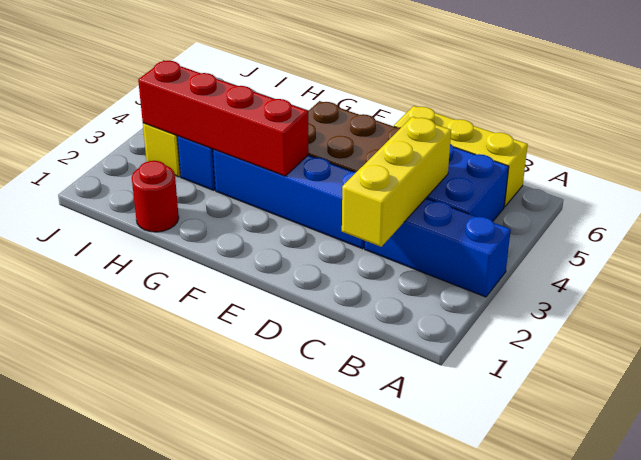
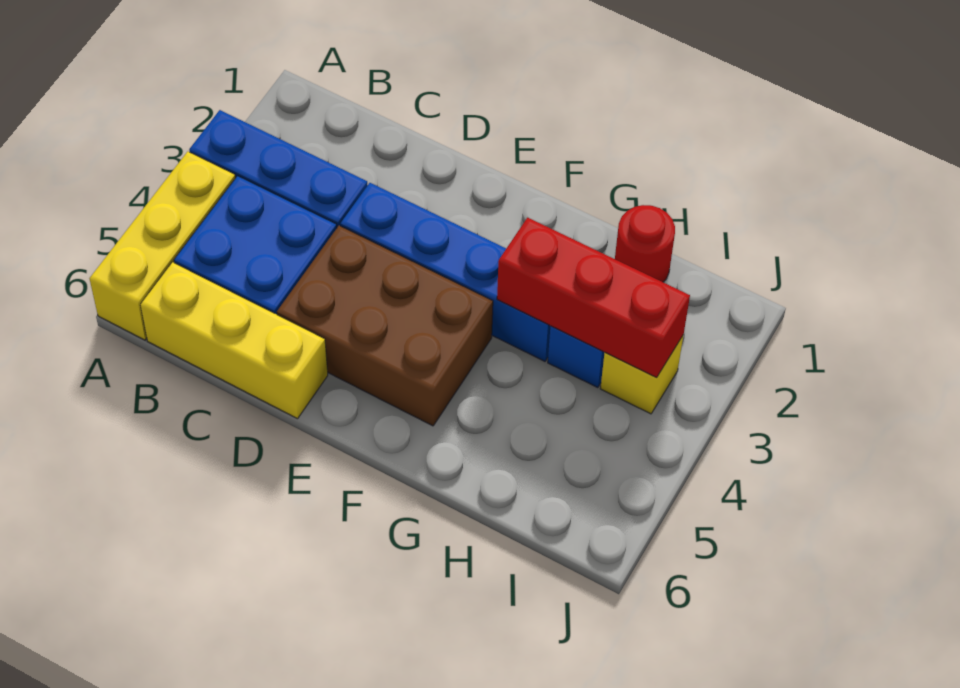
yellow brick C2:C4 level 2 -> yellow brick A4:A6 level 1
red brick F3:I3 level 2 -> red brick G3:I3 level 2

